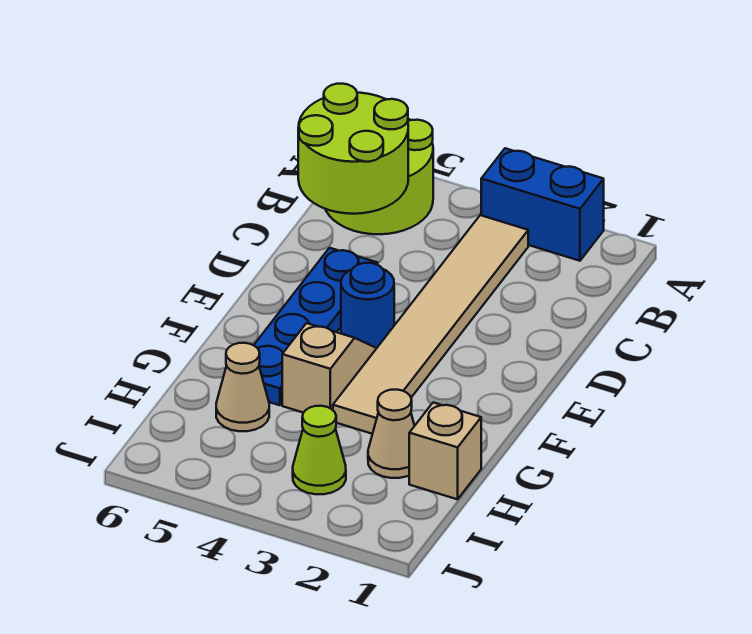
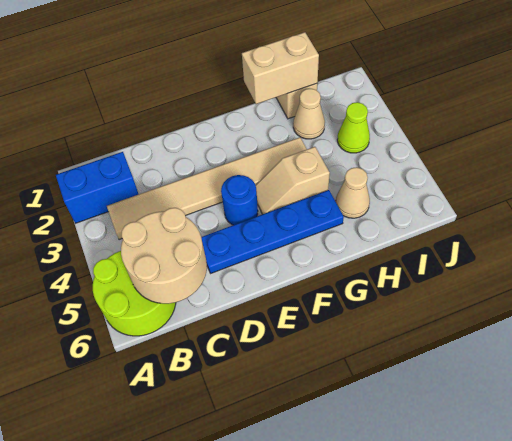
blue brick A2:A3 level 1 -> blue brick A2:B2 level 1
lime round brick B5:C6 level 2 -> tan round brick B5:C6 level 2
none -> tan brick G1:H1 level 2

